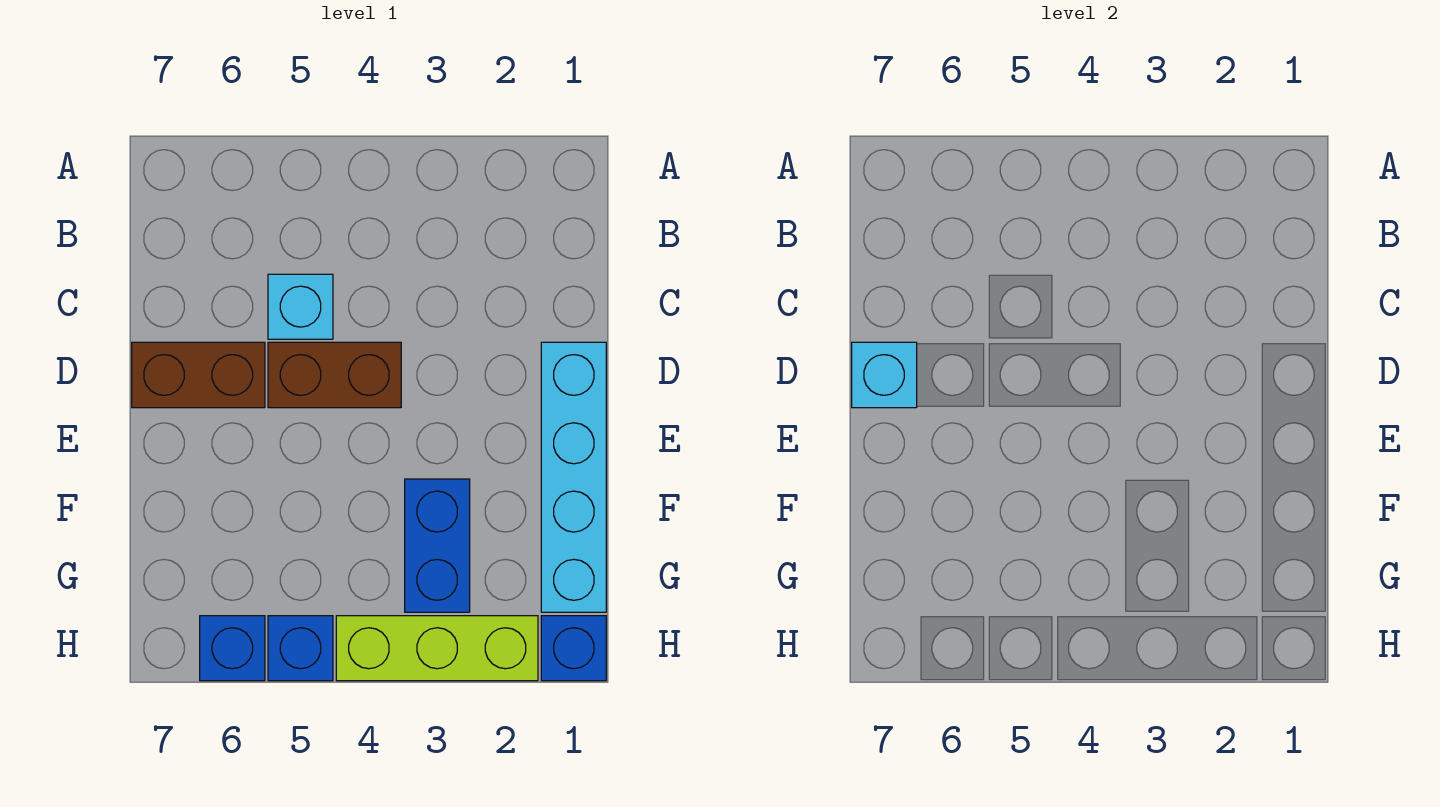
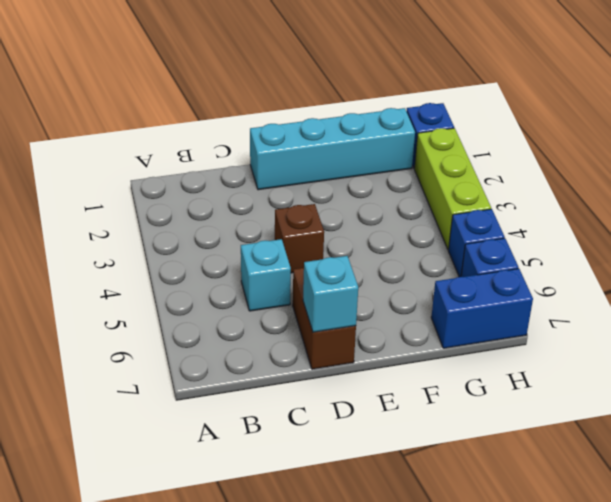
brown brick D4:D5 level 1 -> brown brick D4 level 1
blue brick F3:G3 level 1 -> blue brick G7:H7 level 1

